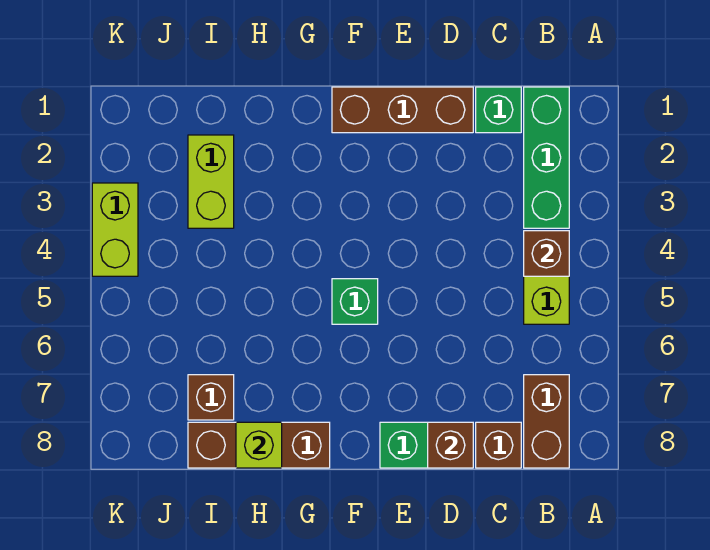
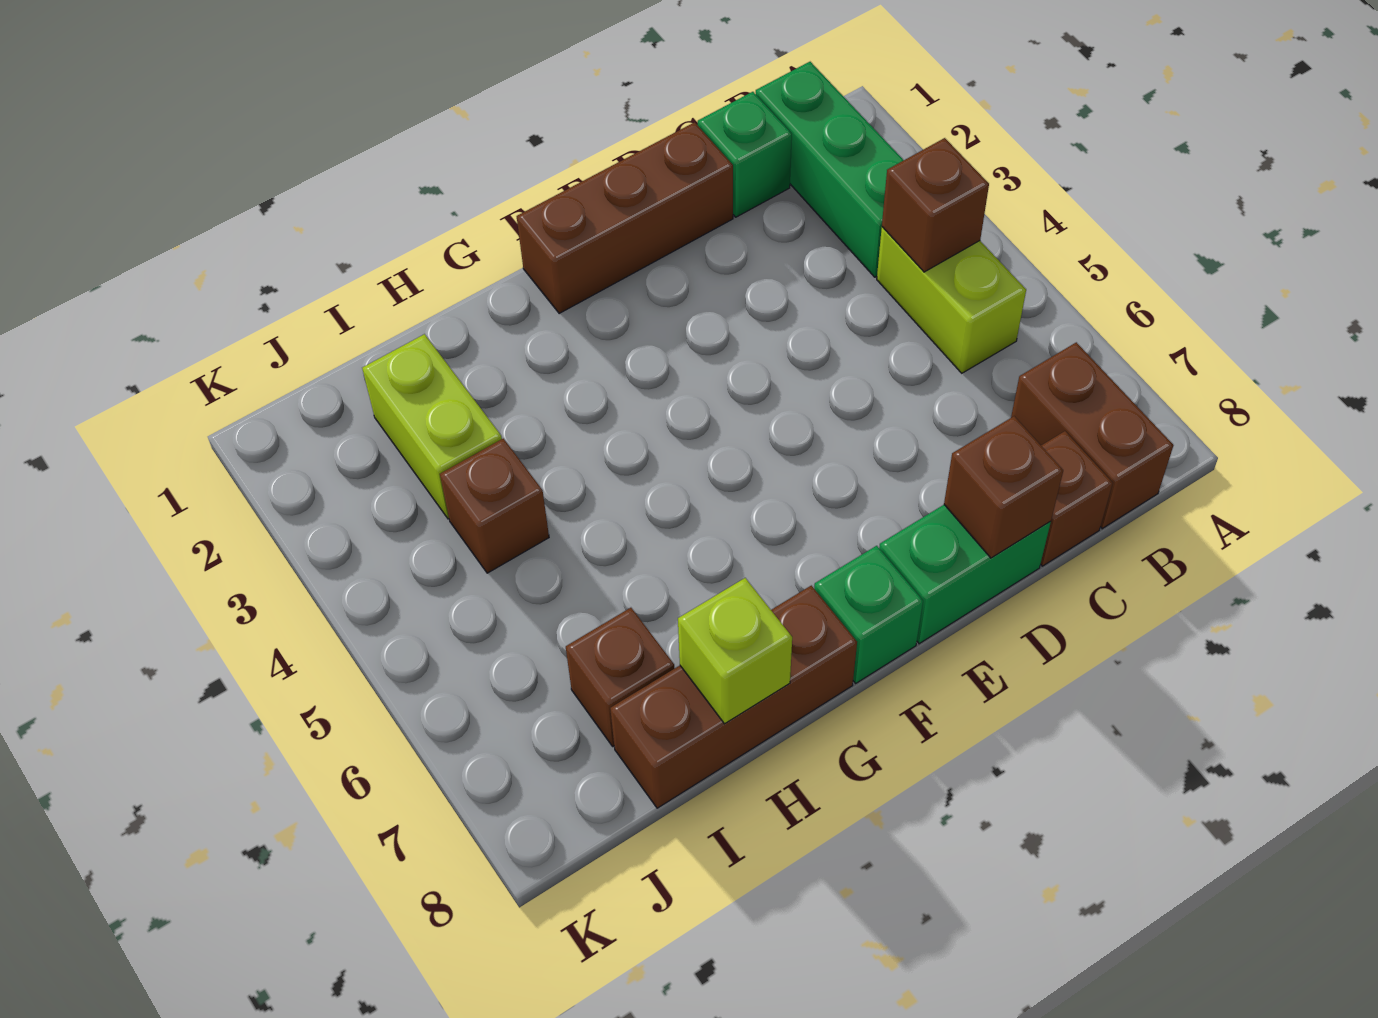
green brick F5 level 1 -> green brick F8 level 1
none -> brown brick I4 level 1
lime brick K3:K4 level 1 -> none

